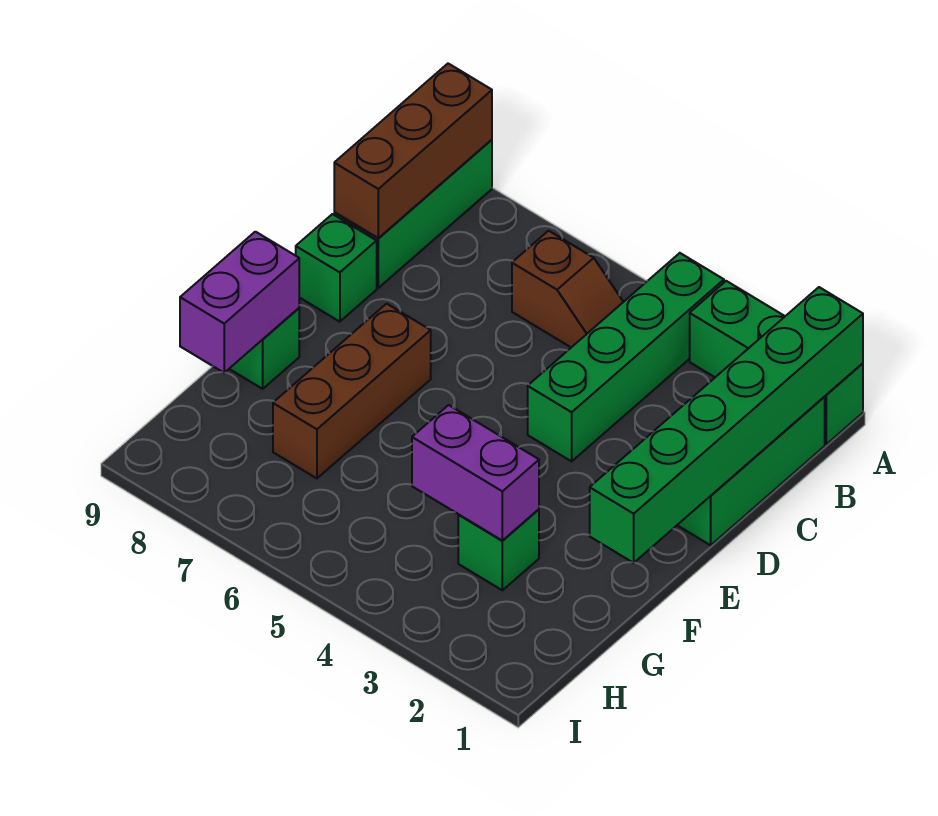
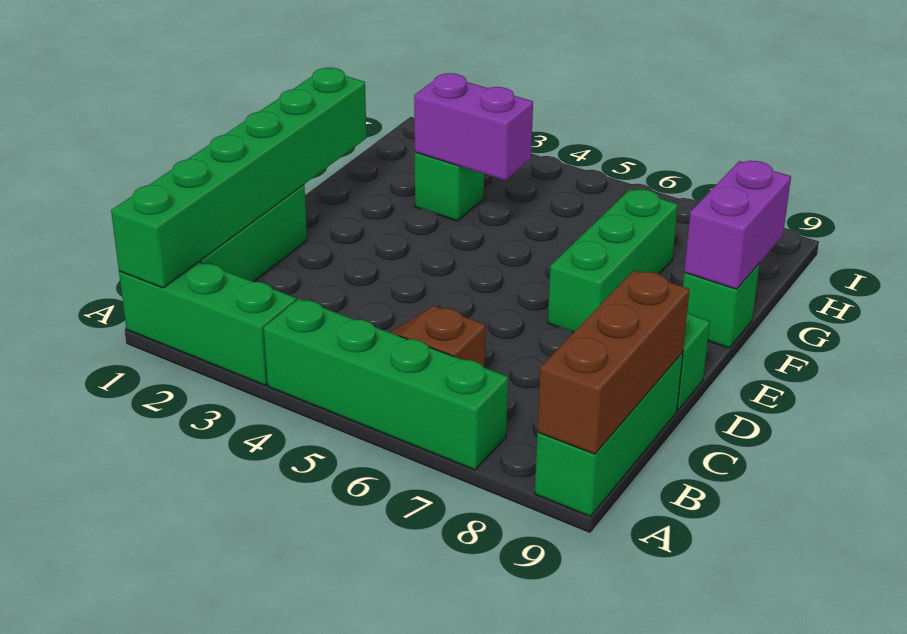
green brick A4:D4 level 1 -> green brick A4:A7 level 1
brown brick E7:G7 level 1 -> green brick E7:G7 level 1

